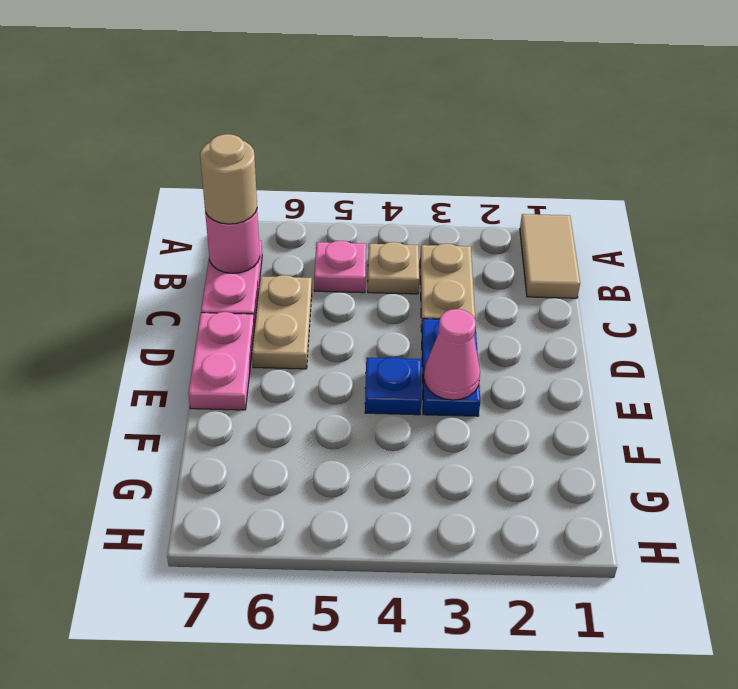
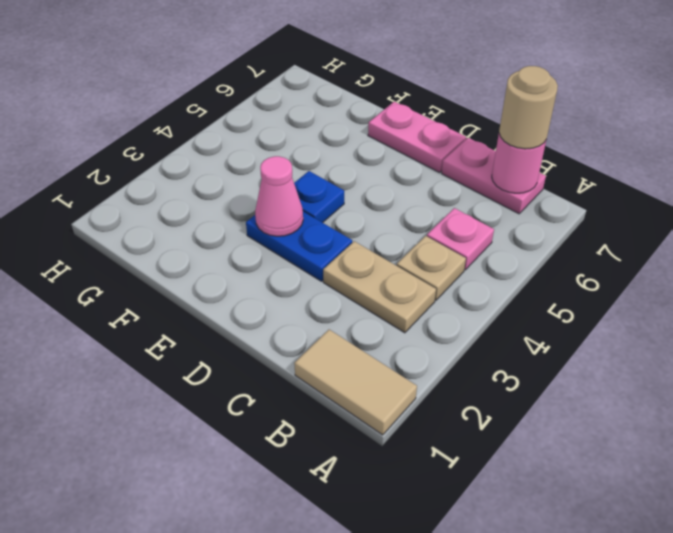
tan plate C6:D6 level 1 -> none

